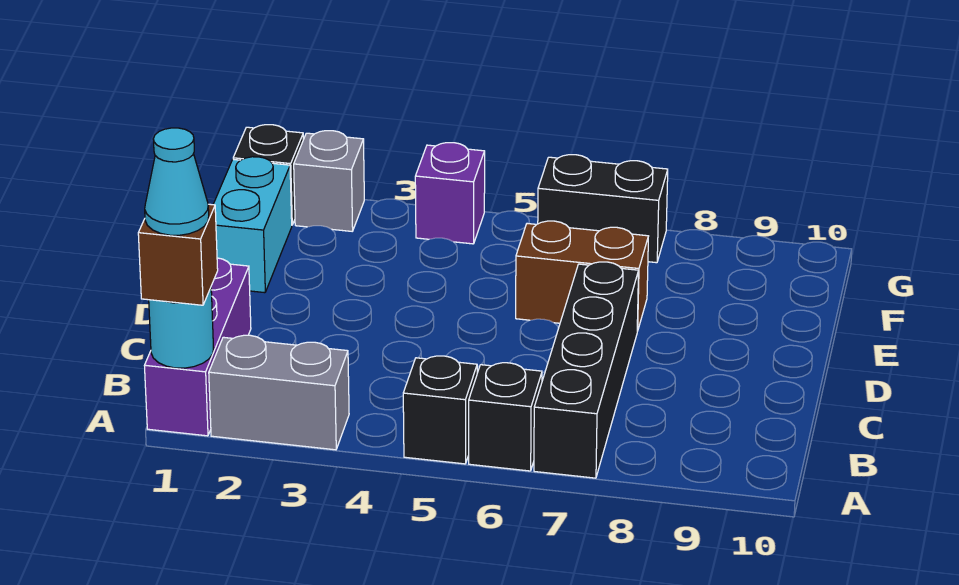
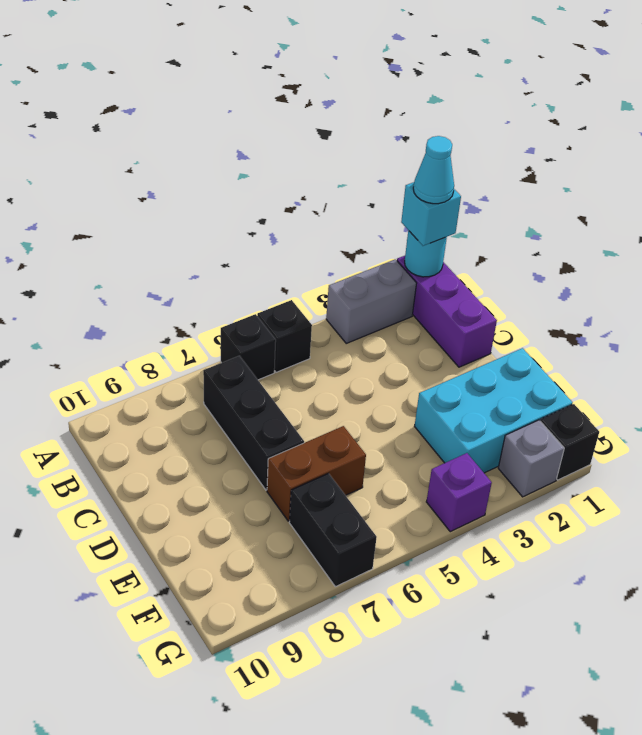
brown brick A1 level 3 -> cyan brick A1 level 3
black brick A7:D7 level 1 -> black brick B7:D7 level 1
cyan brick E1:F1 level 1 -> cyan brick E1:F3 level 1
black brick G6:G7 level 1 -> black brick F7:G7 level 1

